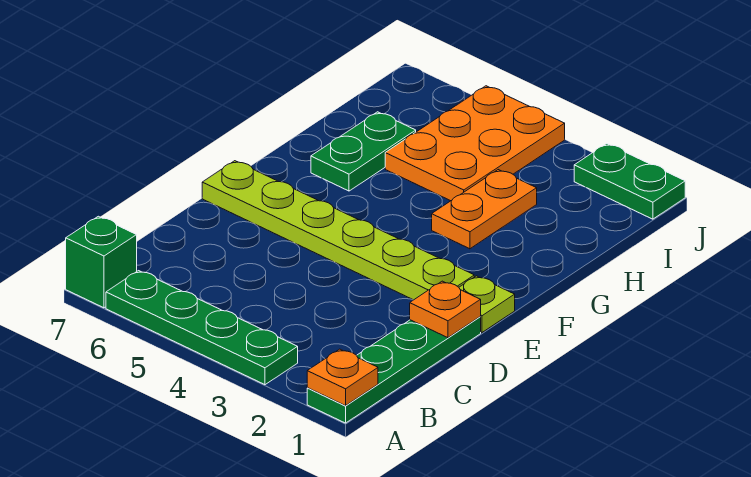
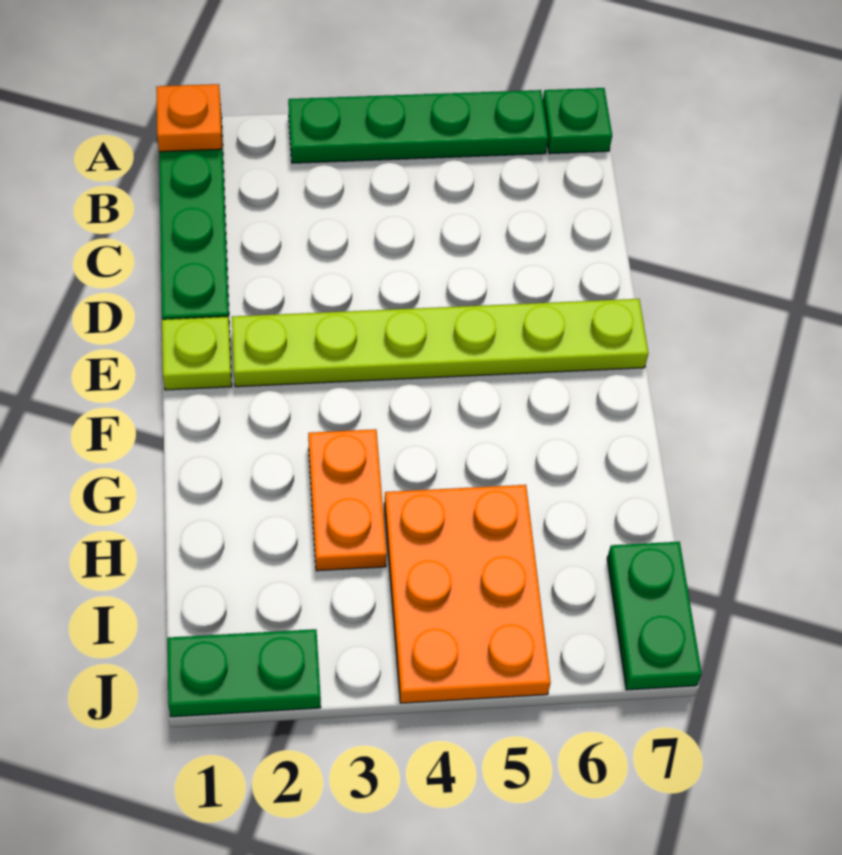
green brick A7 level 1 -> green plate A7 level 1
orange plate D1 level 2 -> none
green plate G6:H6 level 1 -> green plate I7:J7 level 1

